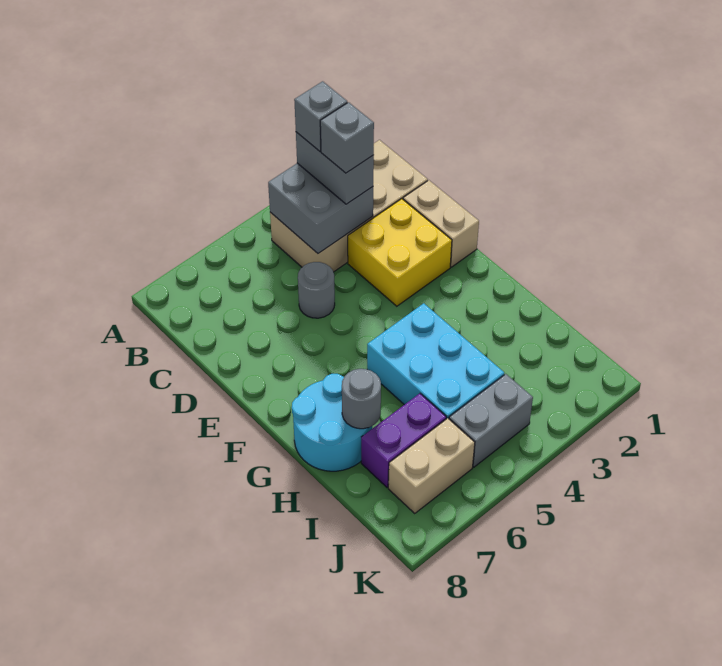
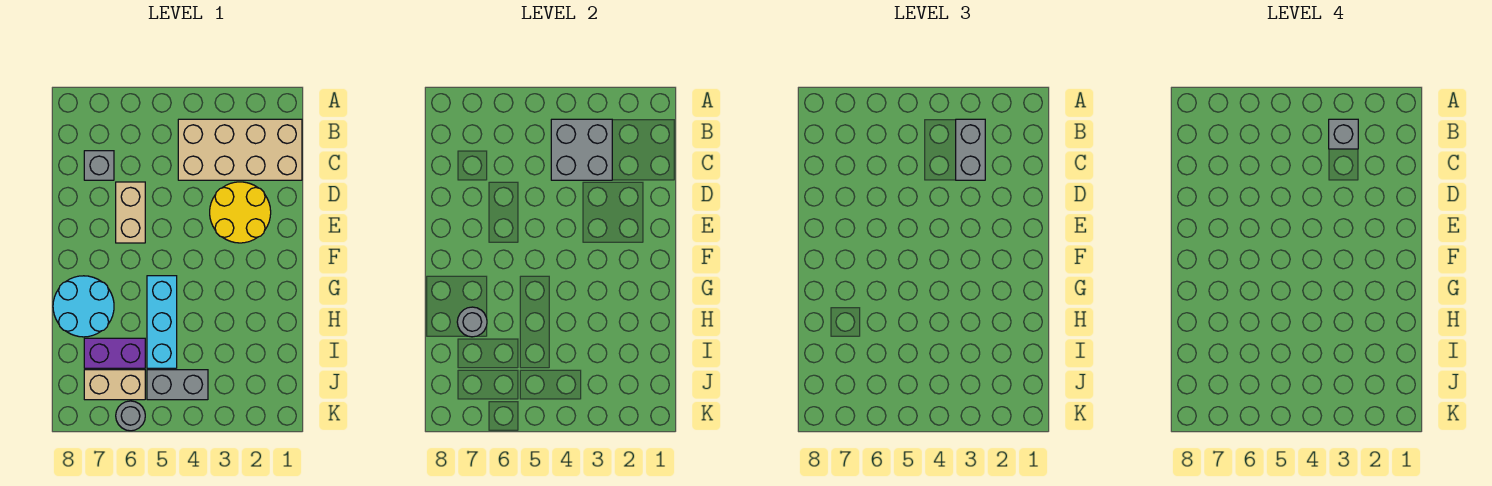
grey brick C3 level 4 -> grey brick C7 level 1
tan brick D1:E1 level 1 -> tan brick D6:E6 level 1
yellow brick D2:E3 level 1 -> yellow round brick D2:E3 level 1
grey round brick D5 level 1 -> grey round brick K6 level 1
cyan brick G4:I5 level 1 -> cyan brick G5:I5 level 1

